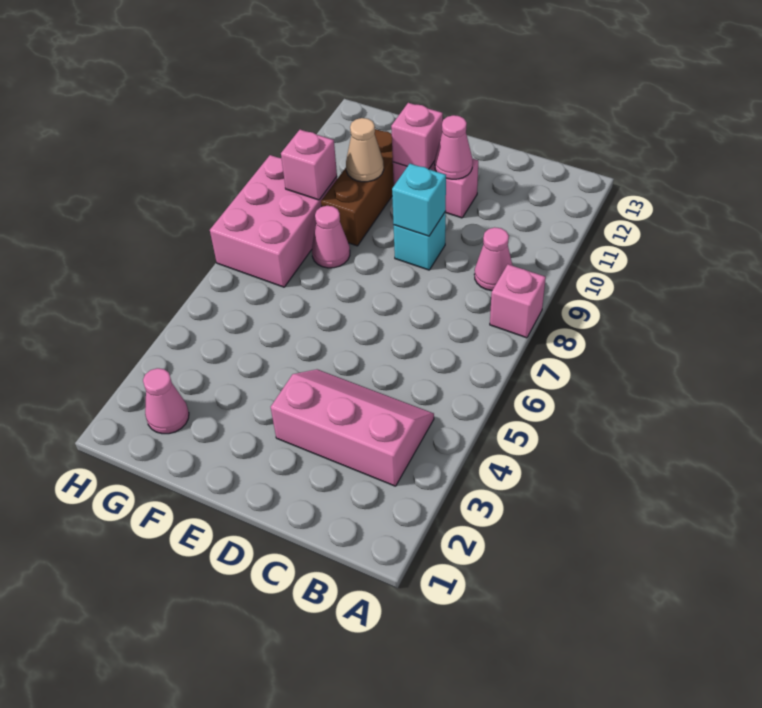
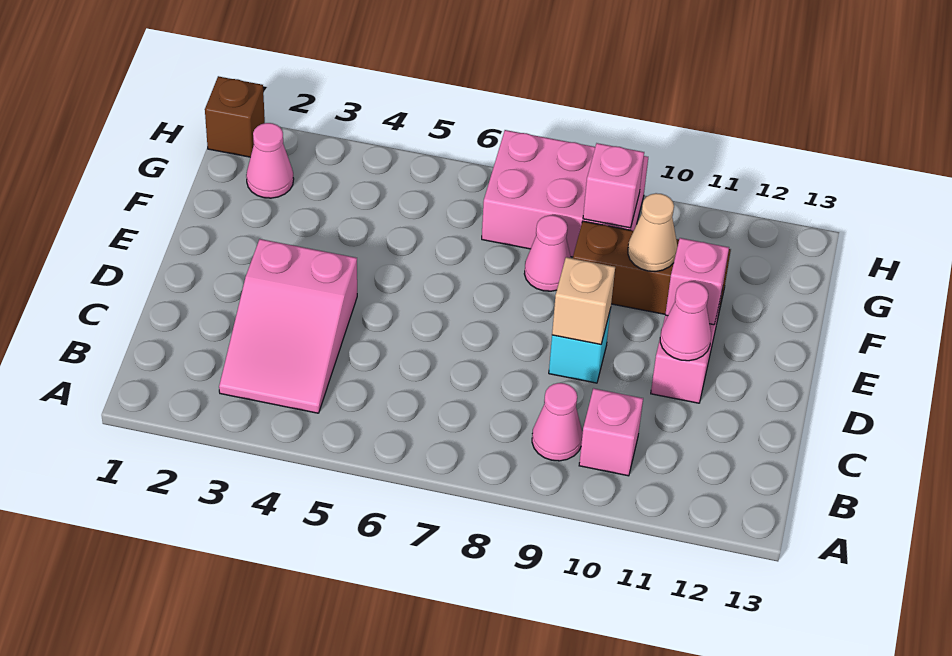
pink brick A8 level 1 -> pink brick B10 level 1
pink slope B3:D4 level 1 top 3 -> pink slope B3:D4 level 1 top D
cyan brick D9 level 2 -> tan brick D9 level 2
none -> brown brick H1 level 1

